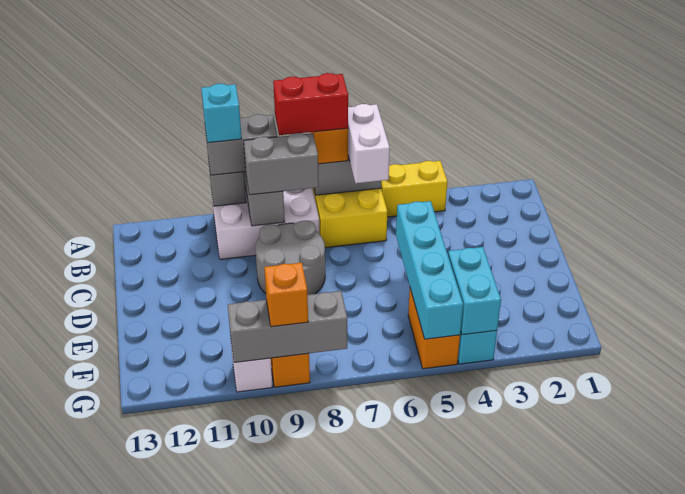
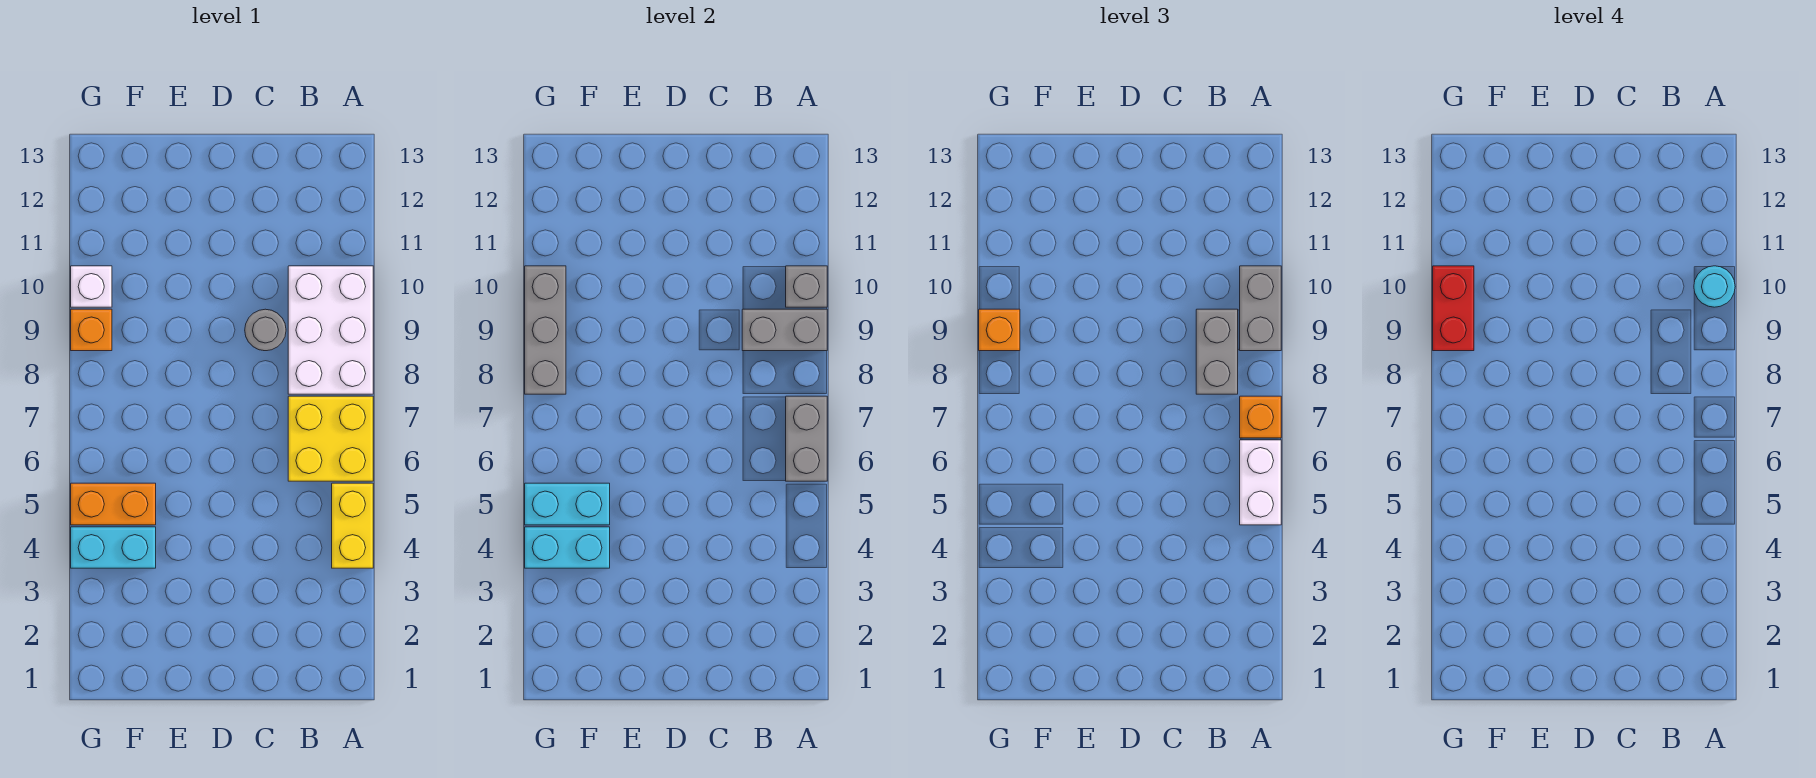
white brick A6:B6 level 3 -> white brick A5:A6 level 3
red brick A7:A8 level 4 -> red brick G9:G10 level 4
cyan brick A10 level 4 -> cyan round brick A10 level 4
grey round brick C8:D9 level 1 -> grey round brick C9 level 1
cyan brick D5:G5 level 2 -> cyan brick F5:G5 level 2

